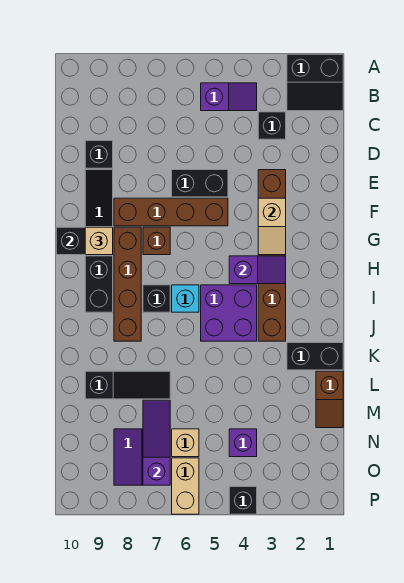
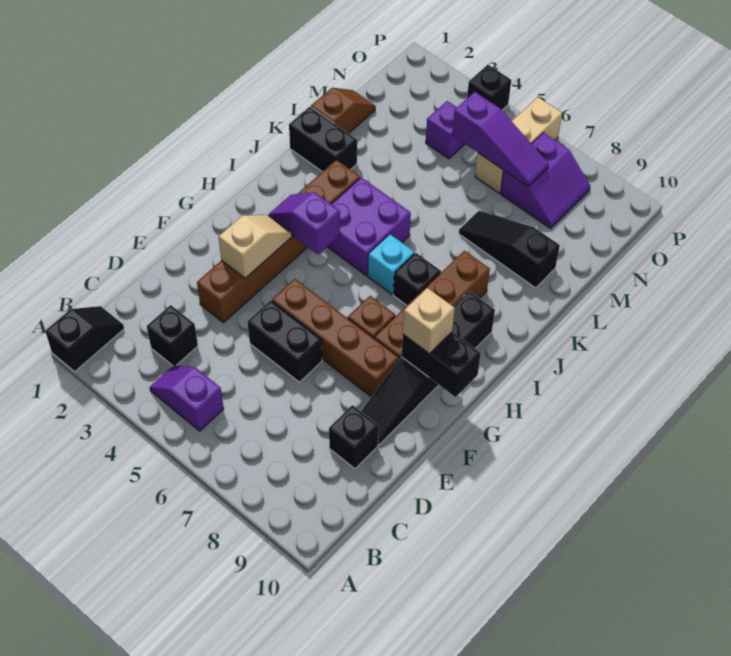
black slope A1:B2 level 1 top A -> black slope A1:B1 level 1 top A
purple slope M7:O7 level 2 top O -> purple slope N5:N7 level 2 top 5

